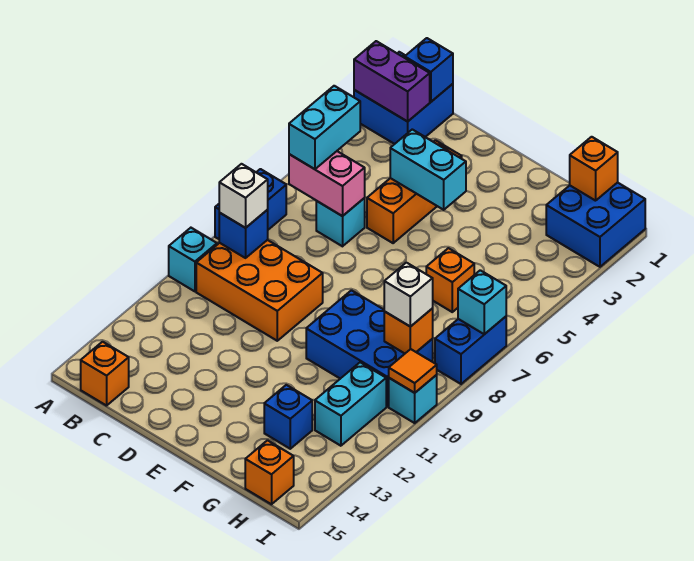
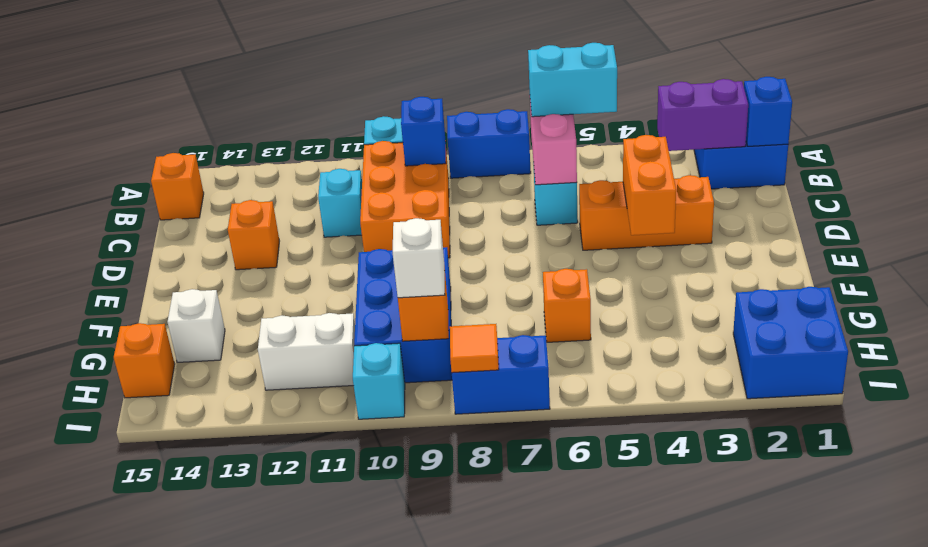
purple brick A2:B2 level 2 -> purple brick B2:B3 level 2
white brick B9 level 3 -> white brick G14 level 1
cyan brick D4:E4 level 2 -> orange brick D4:E4 level 2
blue brick G13 level 1 -> none
orange brick H1 level 2 -> orange brick D13 level 1
cyan brick H11:H12 level 1 -> white brick H11:H12 level 1
cyan brick I7 level 2 -> cyan brick C11 level 1
orange tile I10 level 2 -> orange tile I8 level 2

